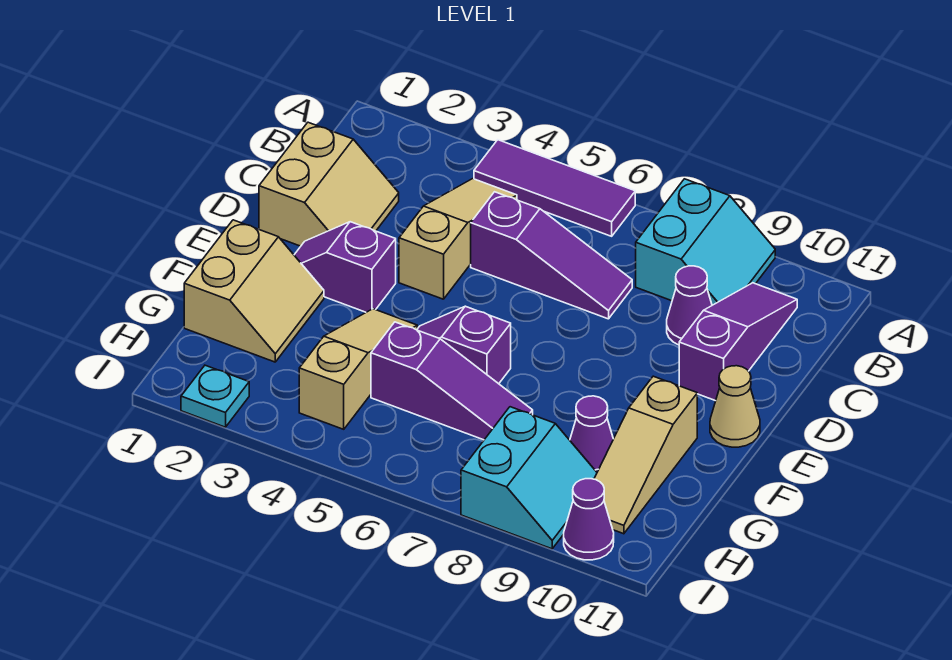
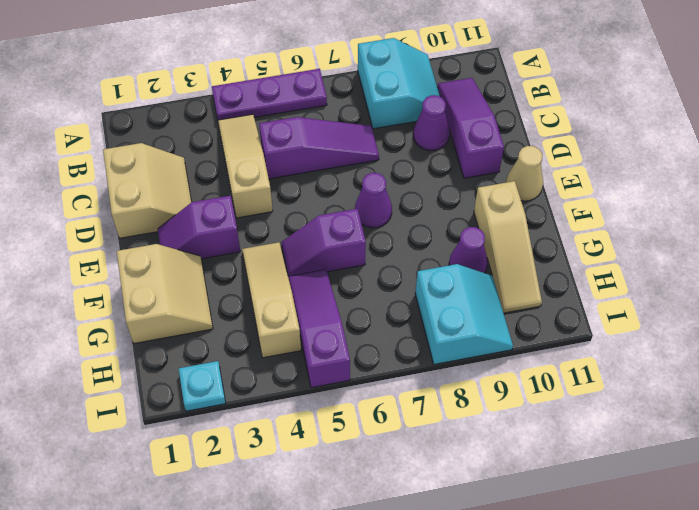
purple tile A4:A6 level 1 -> purple plate A4:A6 level 1
purple slope G5:G7 level 1 top 5 -> purple slope G5:I5 level 1 top I
purple cone I10 level 1 -> purple cone E7 level 1

